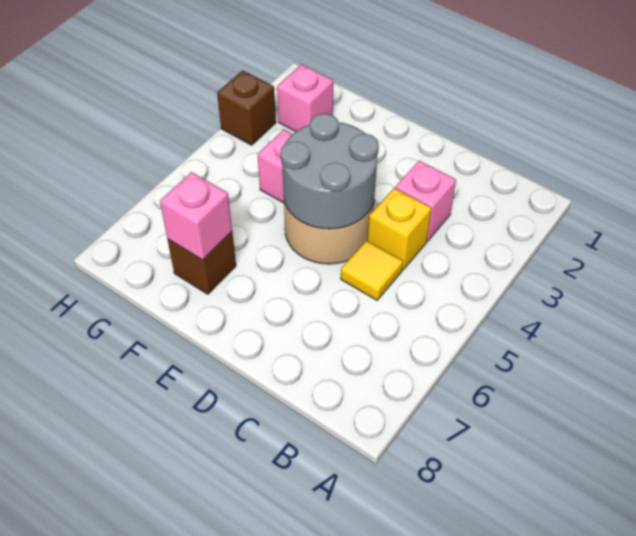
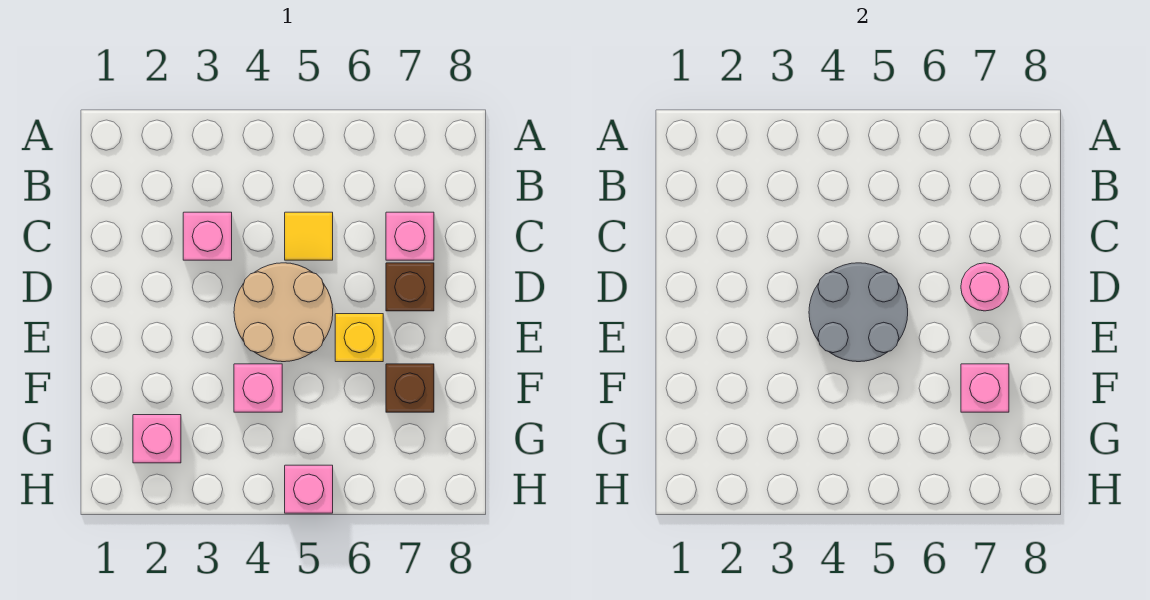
yellow brick C4 level 1 -> yellow brick E6 level 1
none -> pink brick C7 level 1
none -> pink round brick D7 level 2
brown brick H3 level 1 -> brown brick D7 level 1
none -> pink brick H5 level 1

